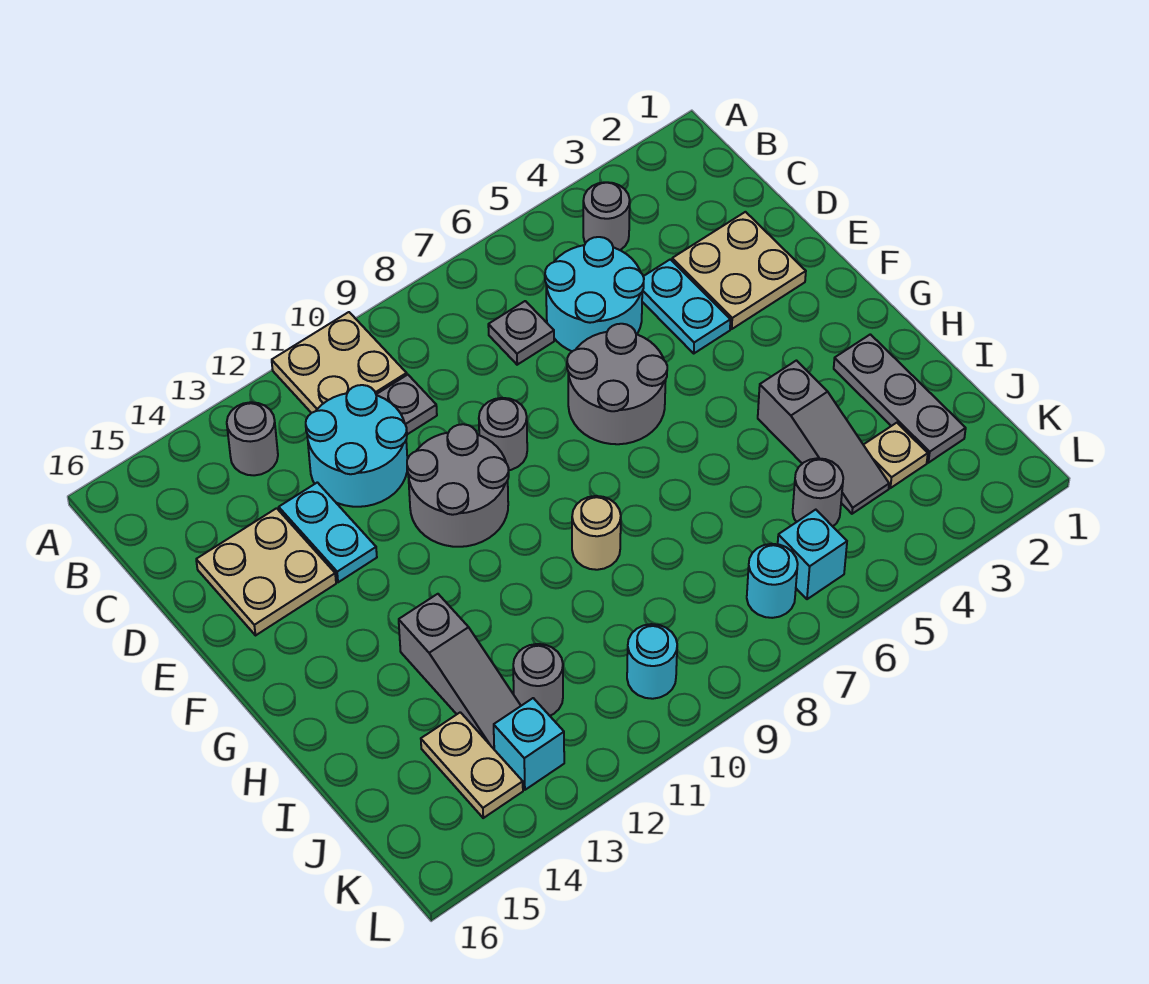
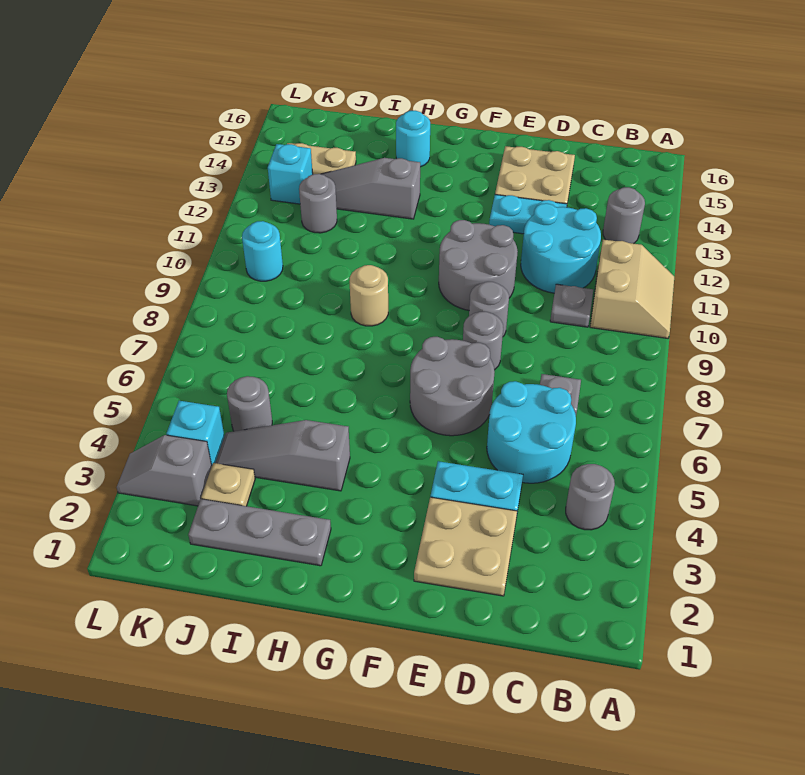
tan plate A10:B11 level 1 -> tan slope A10:B11 level 1 top B
none -> grey round brick E8 level 1
none -> grey slope K3:L3 level 1 top K
cyan brick K6 level 1 -> cyan brick K4 level 1
cyan round brick K7 level 1 -> cyan round brick H15 level 1

